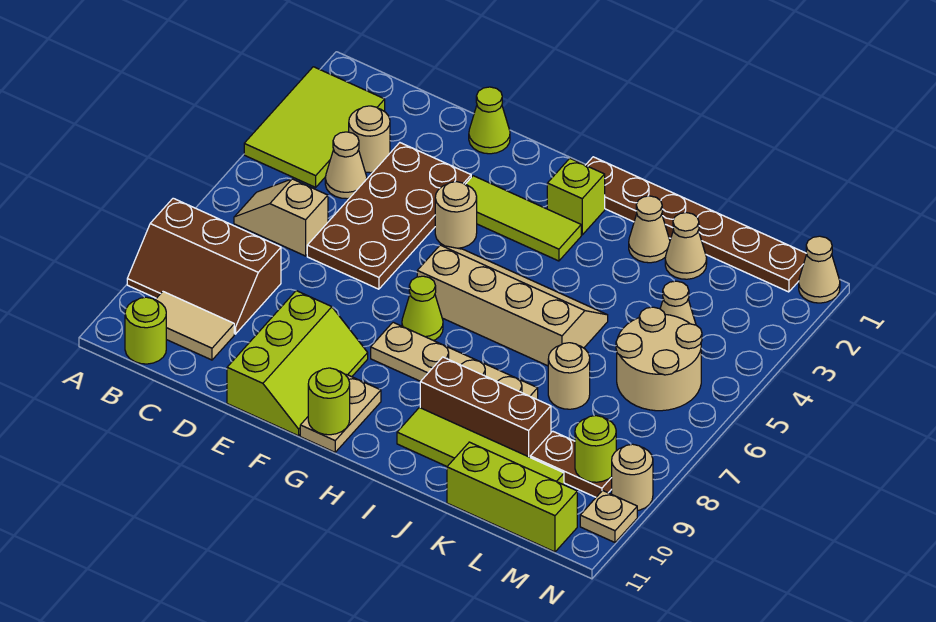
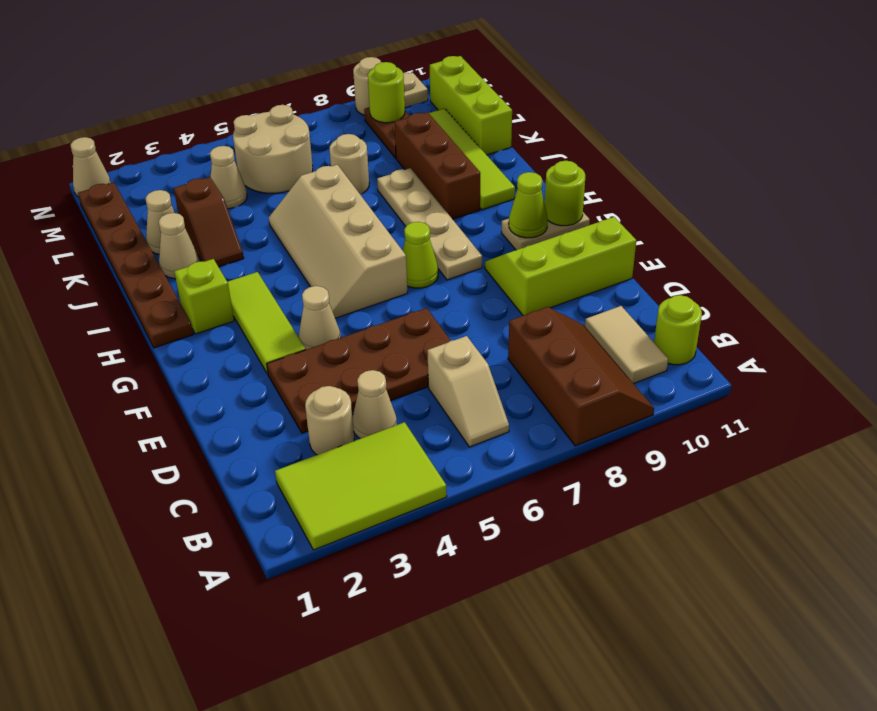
lime cone E1 level 1 -> lime cone G10 level 2
tan round brick F4 level 1 -> tan cone F4 level 1
none -> brown slope J3:K3 level 1 top K

